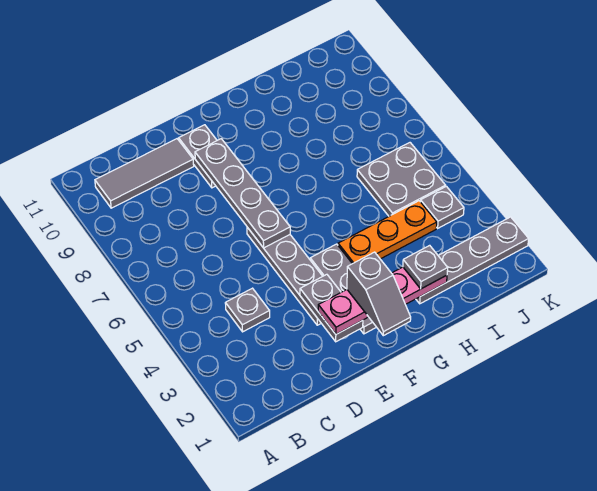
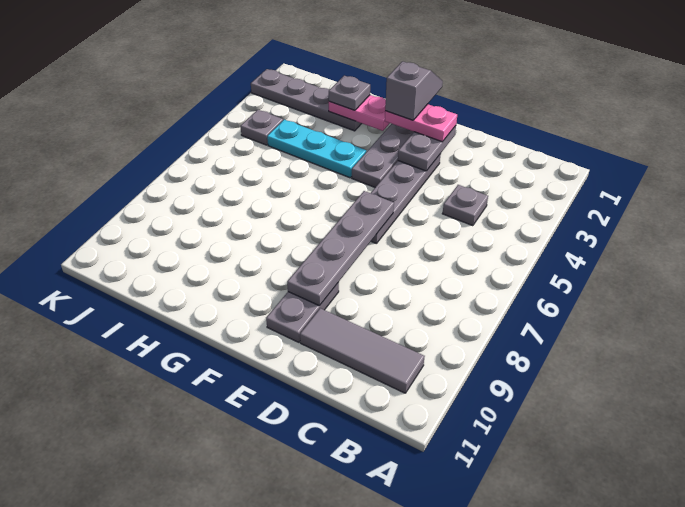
orange plate G4:I4 level 1 -> cyan plate G4:I4 level 1
grey plate I5:J6 level 1 -> none

